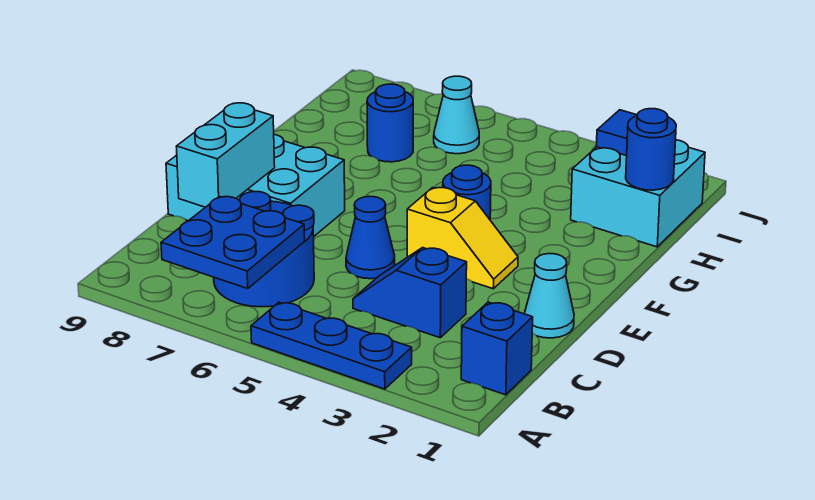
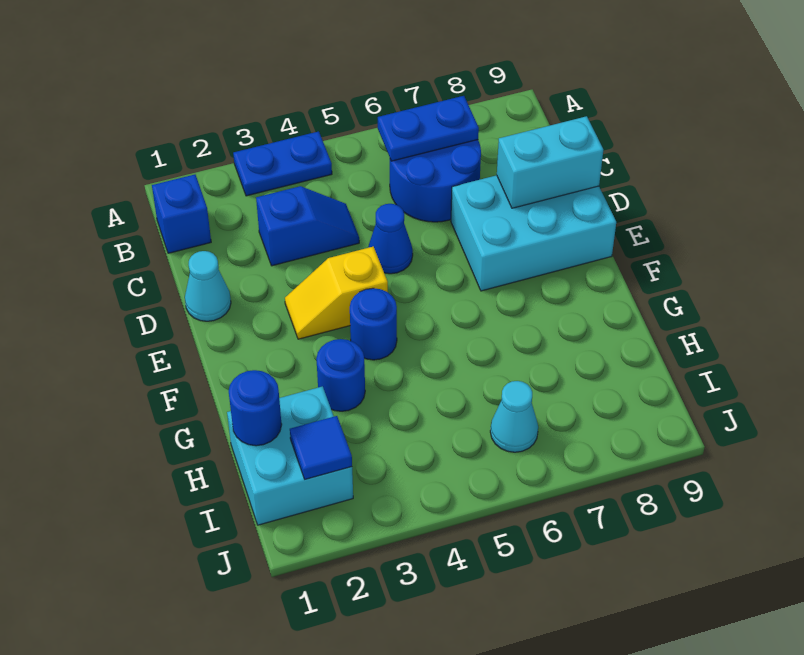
blue plate A3:A5 level 1 -> blue plate A3:A4 level 1
blue plate A6:B7 level 2 -> blue plate B6:B7 level 2
cyan brick C8:D8 level 2 -> cyan brick D8:D9 level 2
blue round brick H7 level 1 -> blue round brick G3 level 1

